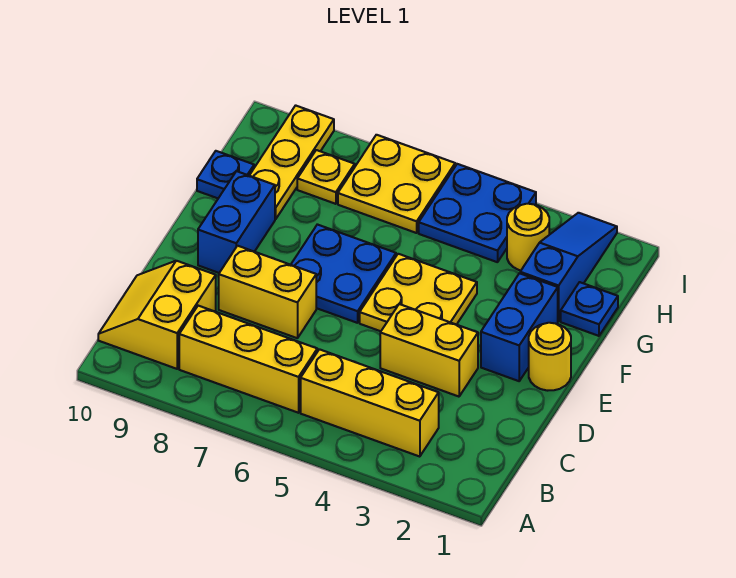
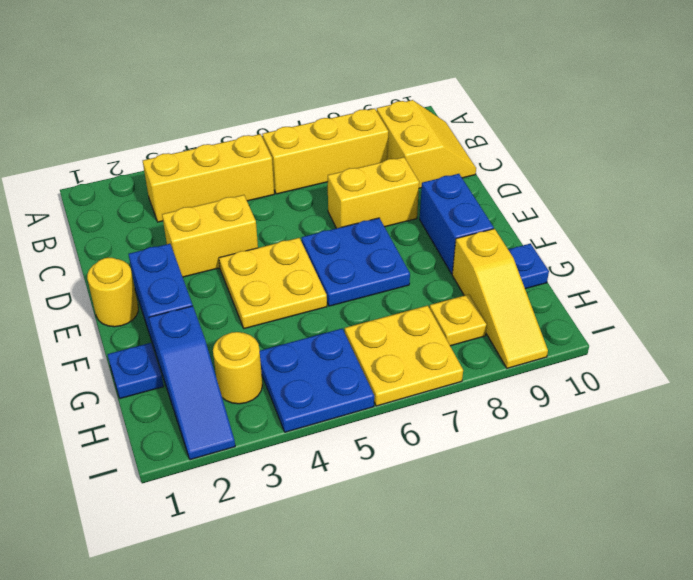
yellow plate G9:I9 level 1 -> yellow slope G9:I9 level 1 top G

